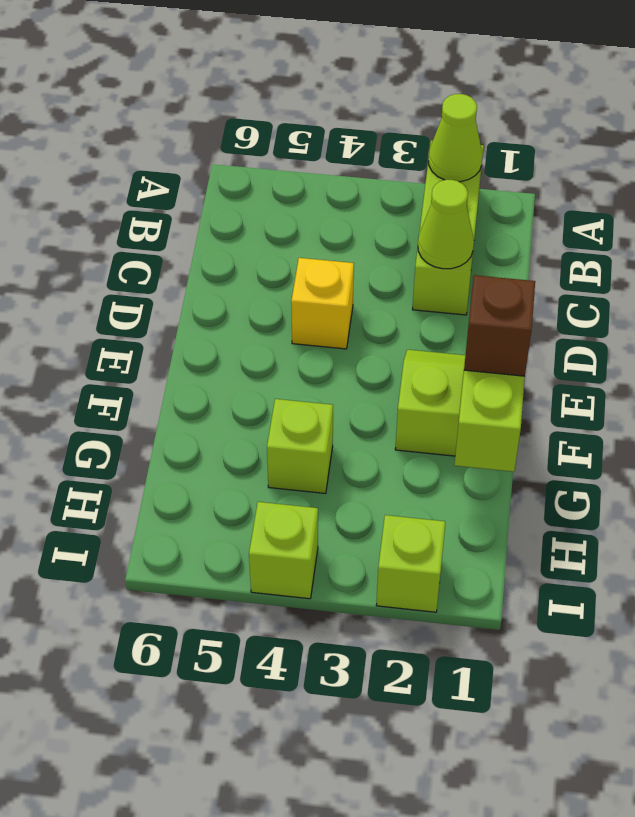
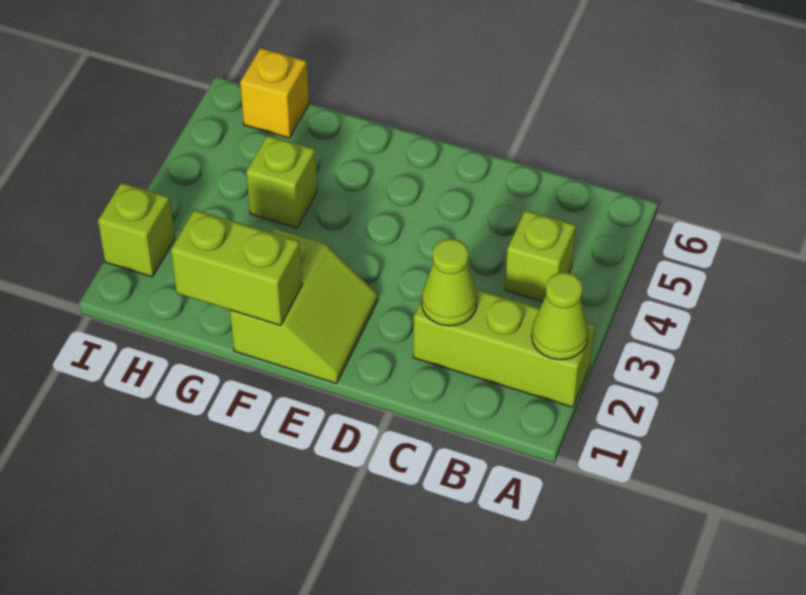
yellow brick D4 level 1 -> yellow brick H6 level 1
brown brick F1 level 3 -> none
lime brick I4 level 1 -> lime brick B4 level 1

